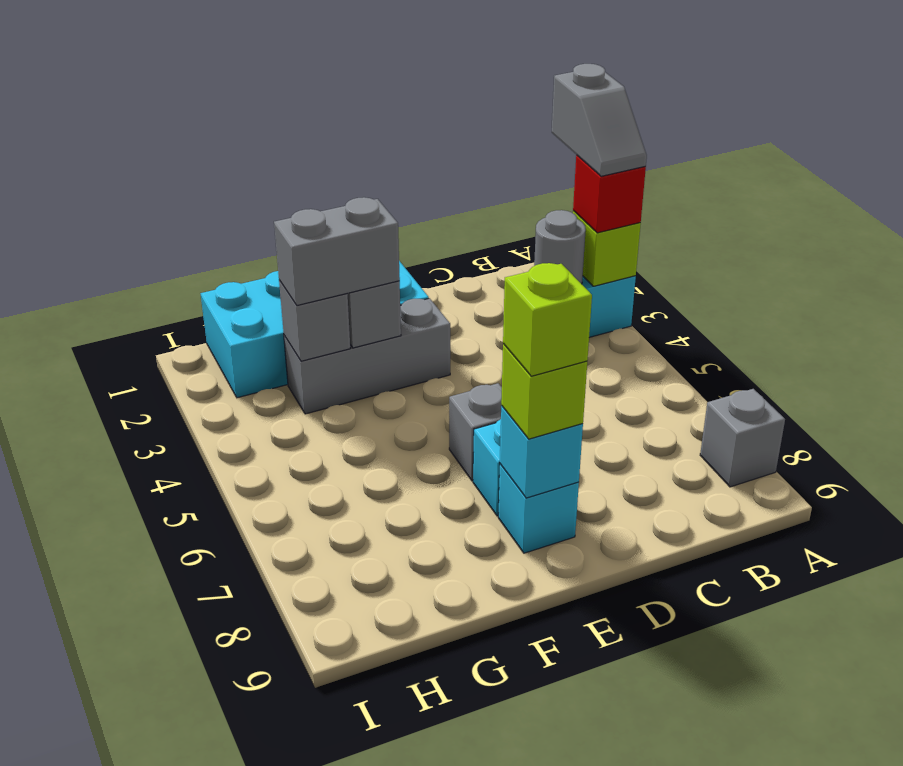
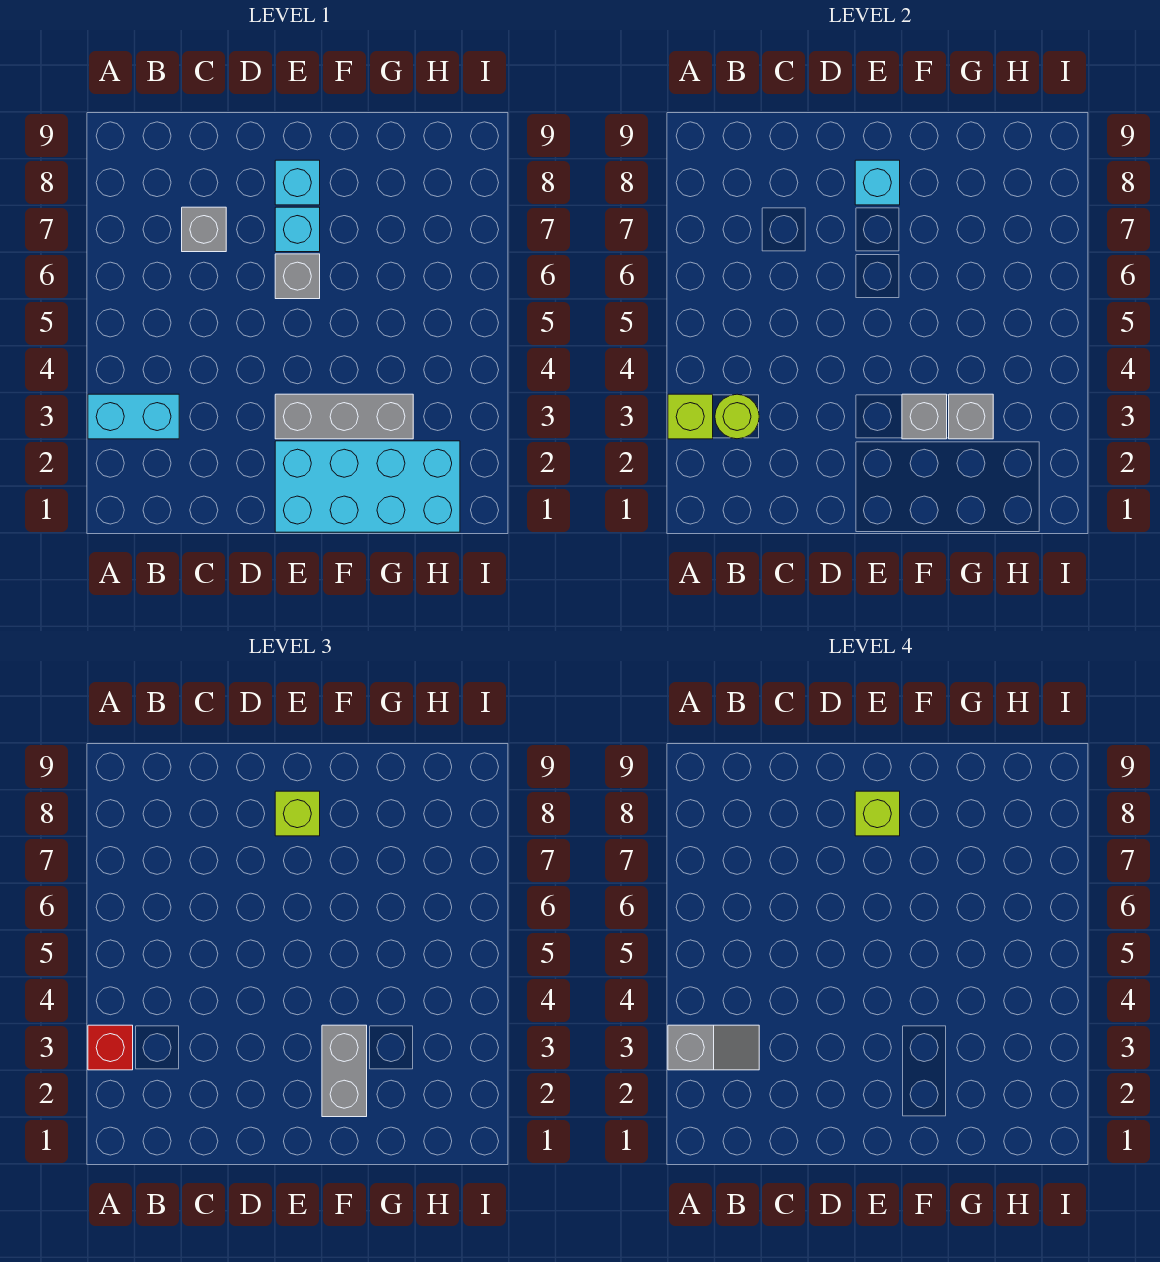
grey slope A2:A3 level 4 top 2 -> grey slope A3:B3 level 4 top A
grey brick A8 level 1 -> grey brick C7 level 1
grey round brick B3 level 2 -> lime round brick B3 level 2
grey brick F3:G3 level 3 -> grey brick F2:F3 level 3

